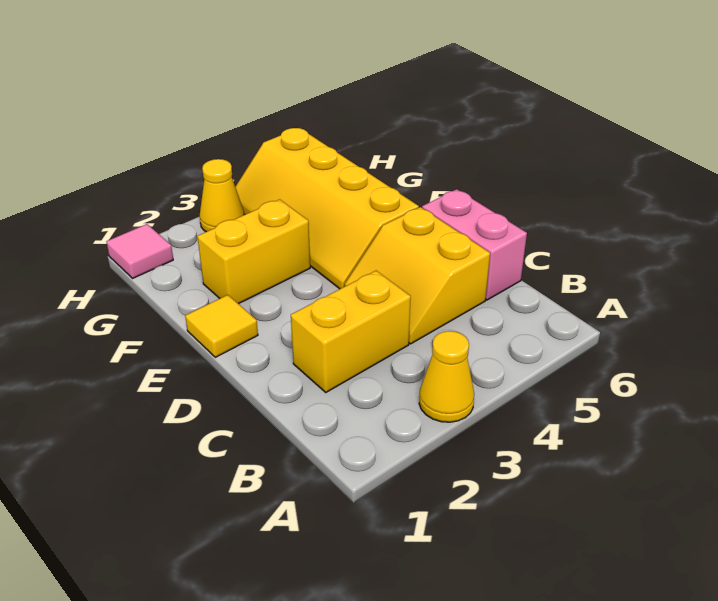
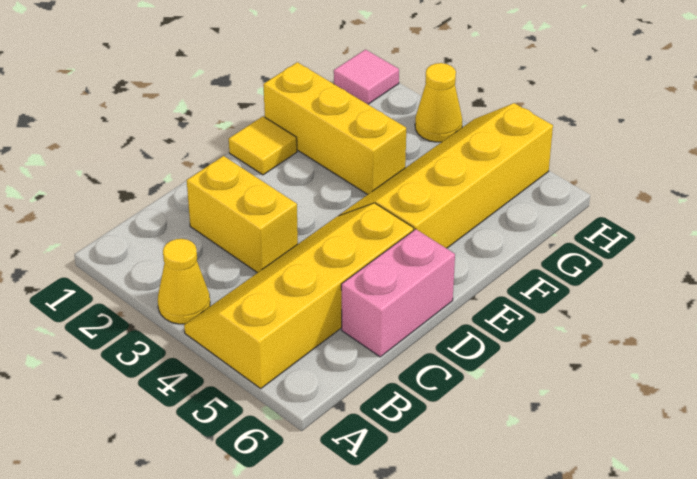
yellow slope C4:D5 level 1 top 5 -> yellow slope A4:D5 level 1 top 5
yellow brick F2:F3 level 1 -> yellow brick F1:F3 level 1

